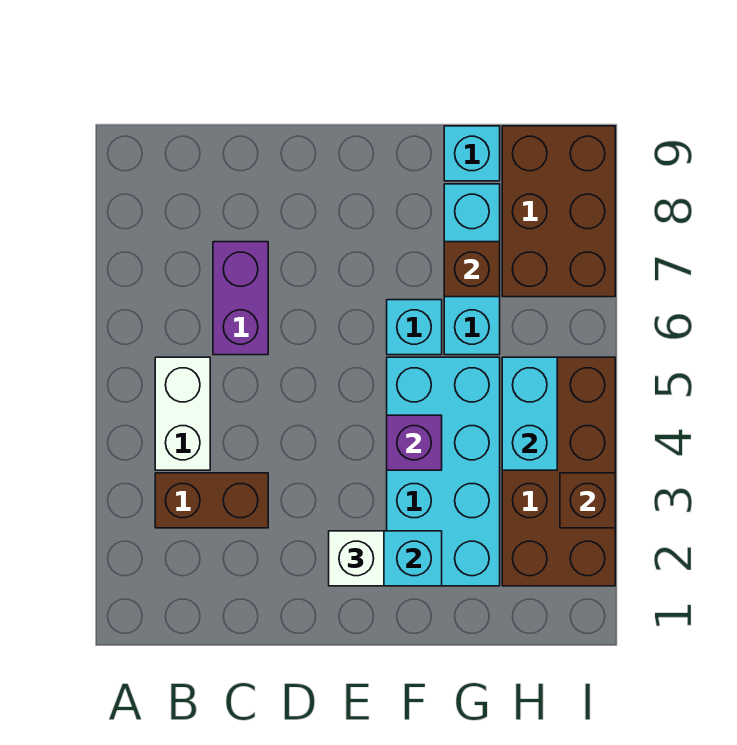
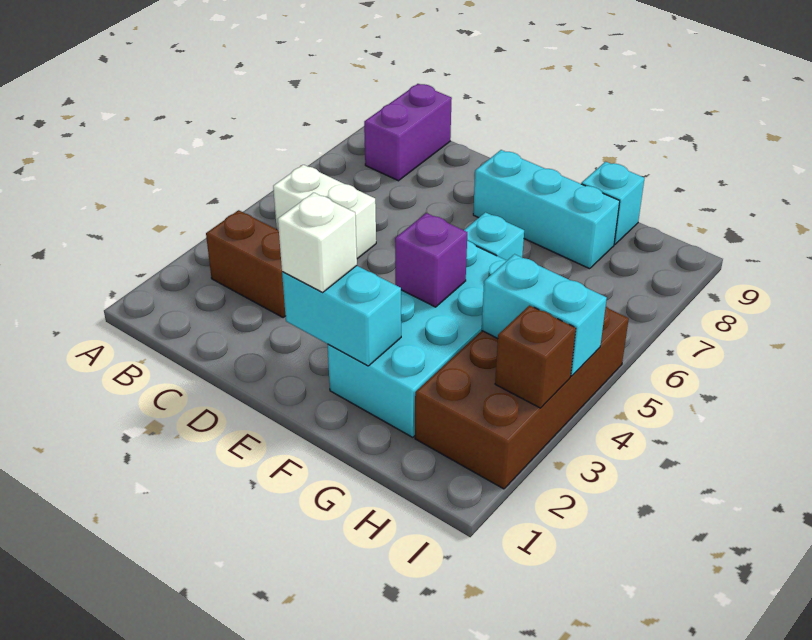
white brick B4:B5 level 1 -> white brick B5:C5 level 1
purple brick C6:C7 level 1 -> purple brick B8:B9 level 1
cyan brick G6:G8 level 1 -> cyan brick E8:G8 level 1
brown brick G7 level 2 -> none
cyan brick H4:H5 level 2 -> cyan brick H4:I4 level 2
brown brick H7:I9 level 1 -> none

